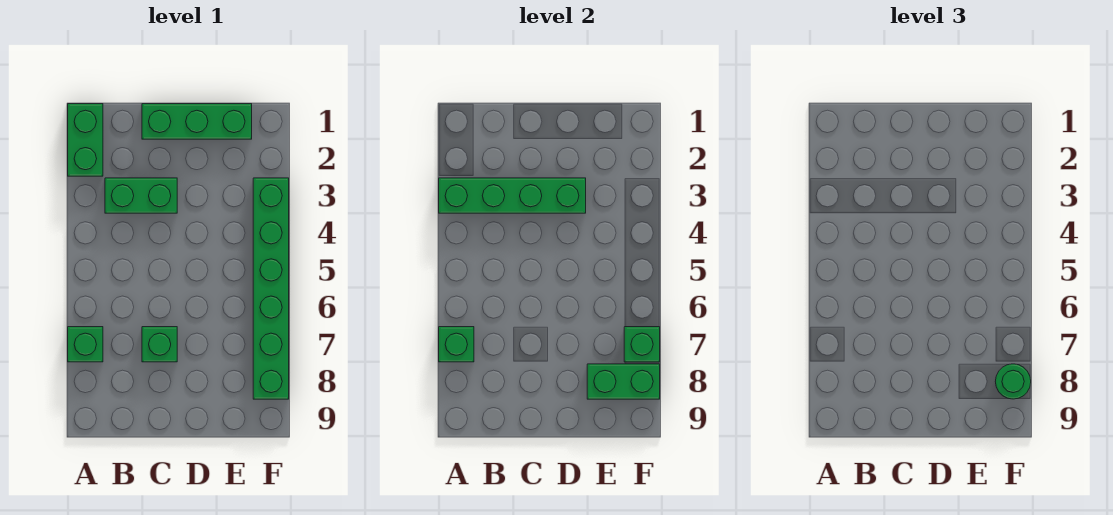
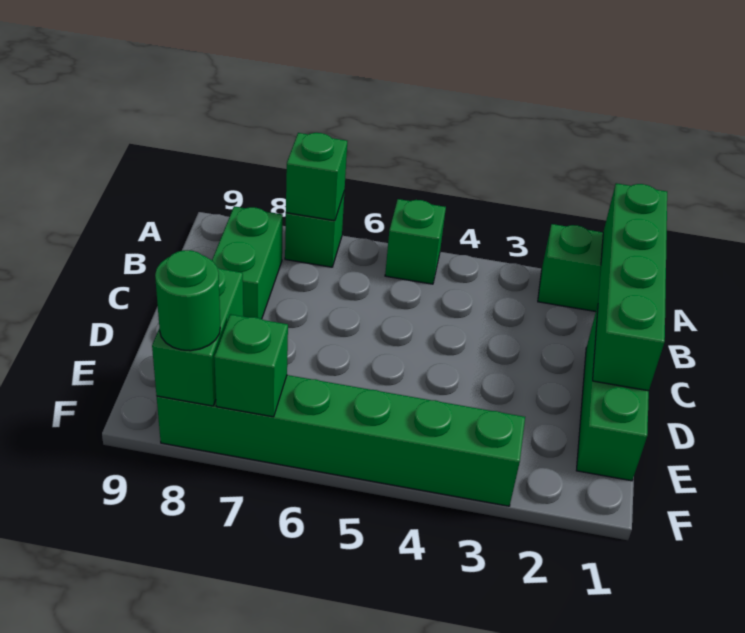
green brick A3:D3 level 2 -> green brick A1:D1 level 2
green brick B3:C3 level 1 -> green brick B8:C8 level 1
green brick C7 level 1 -> green brick A5 level 1

